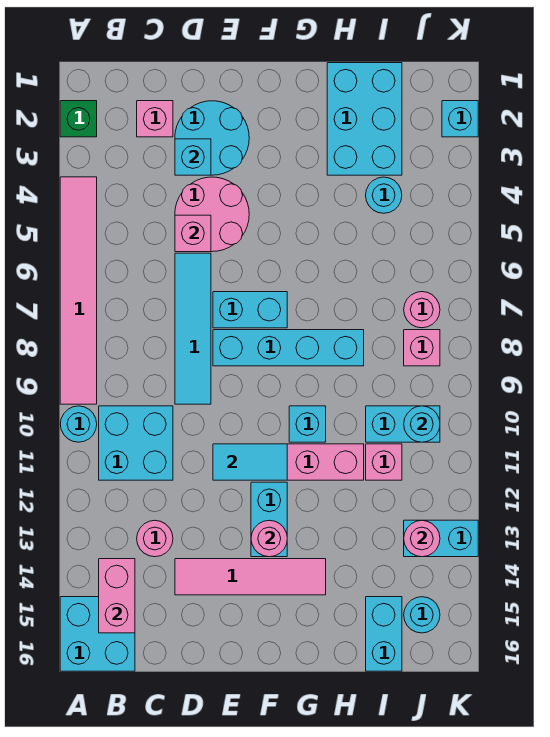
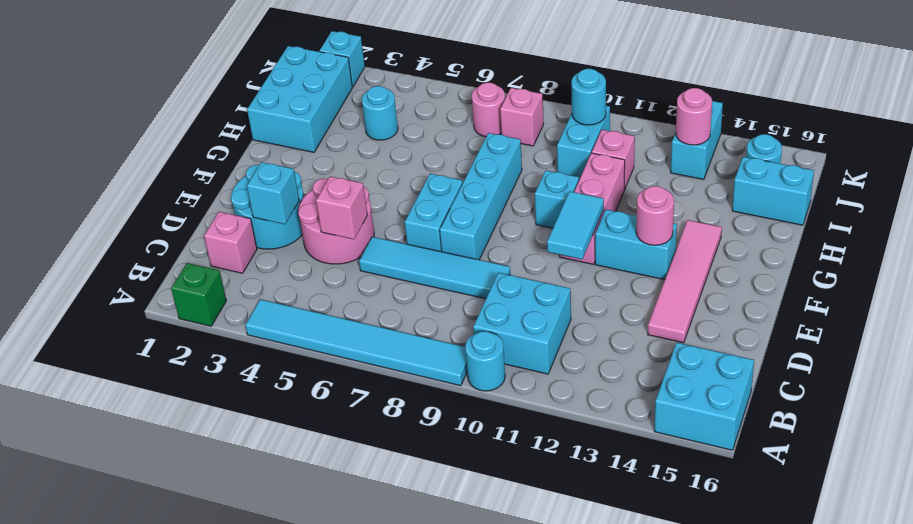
pink tile A4:A9 level 1 -> cyan tile A4:A9 level 1
pink brick B14:B15 level 2 -> none
pink round brick C13 level 1 -> none
cyan brick H1:I3 level 1 -> cyan brick H1:J2 level 1

